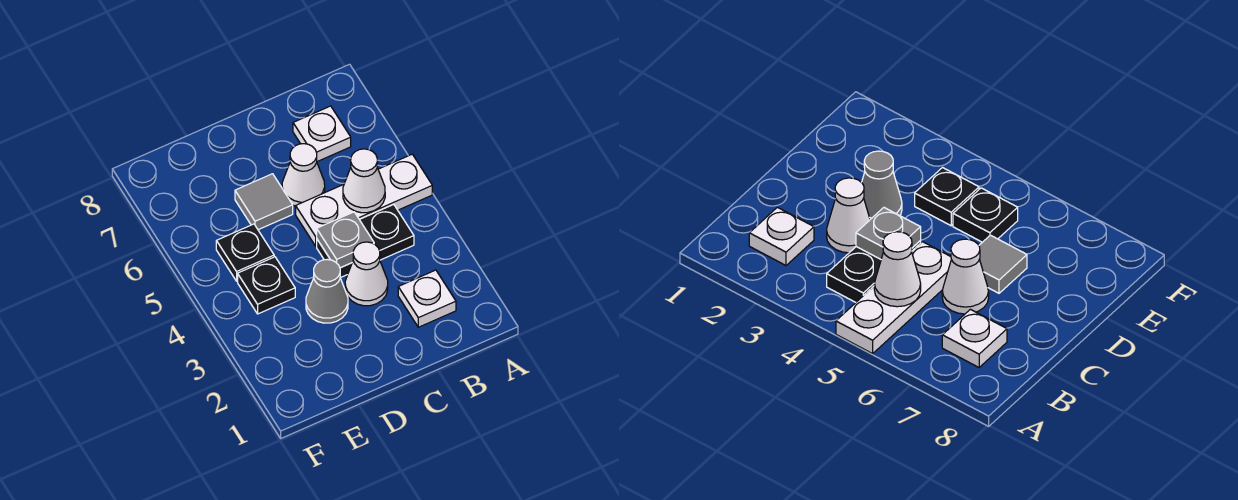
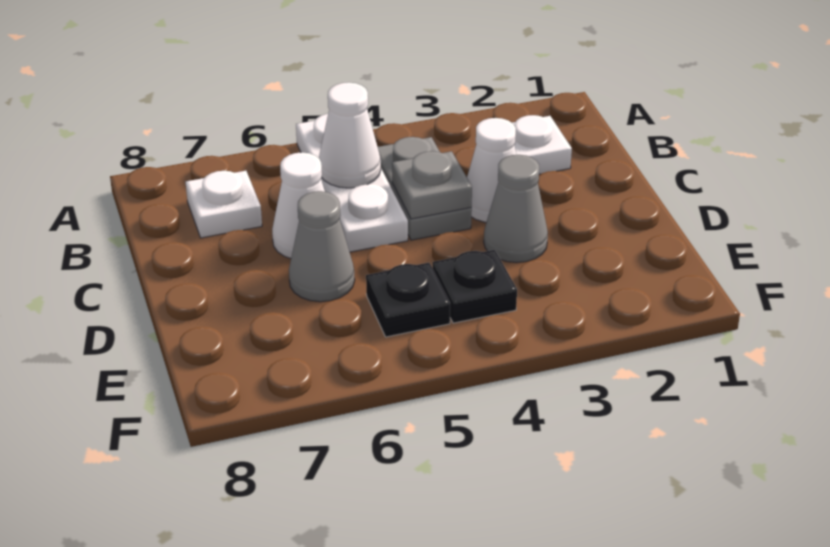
black plate B4:C4 level 1 -> grey plate B4:C4 level 1
grey tile D6 level 1 -> grey cone D6 level 1

